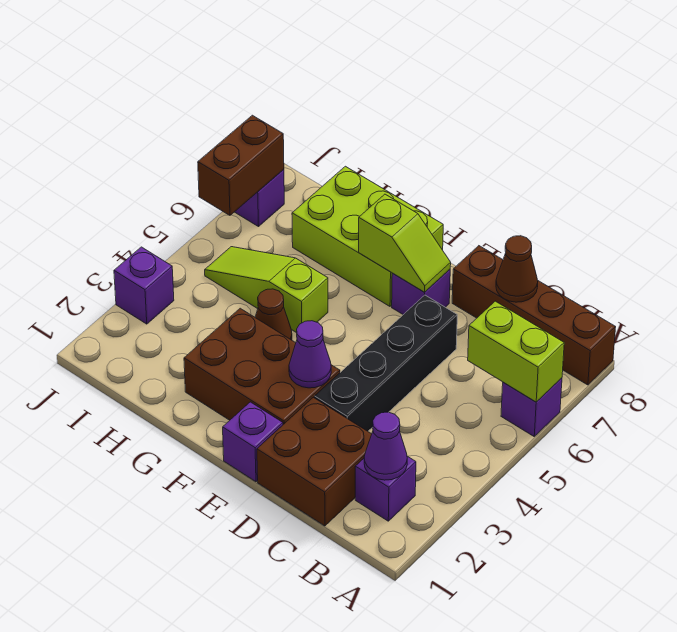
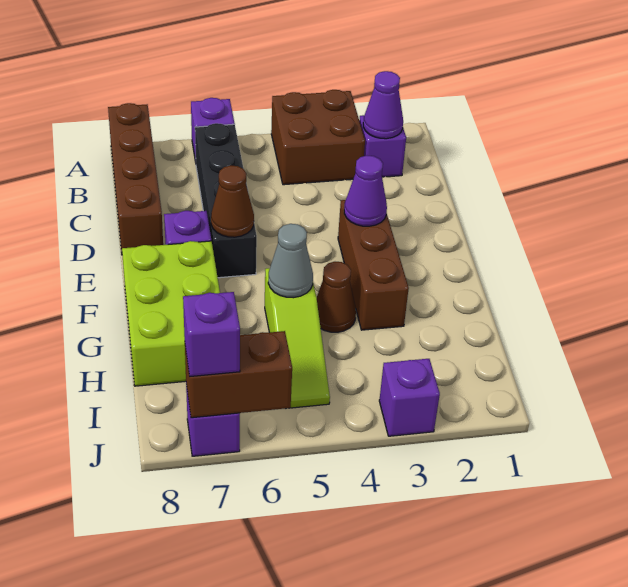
lime brick A6:B6 level 2 -> none
brown brick C1:D2 level 1 -> brown brick A3:B4 level 1
brown cone C8 level 2 -> brown cone E6 level 2
black brick D3:D6 level 1 -> black brick B6:E6 level 1
purple brick E1 level 1 -> purple brick J7 level 3
brown brick E2:G3 level 1 -> brown brick E3:G3 level 1
lime slope E7:F7 level 2 top F -> none
none -> grey cone G5 level 2

